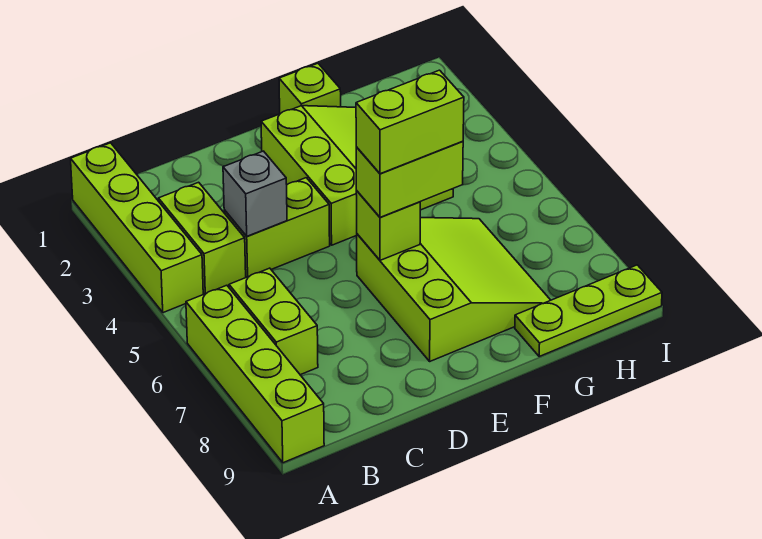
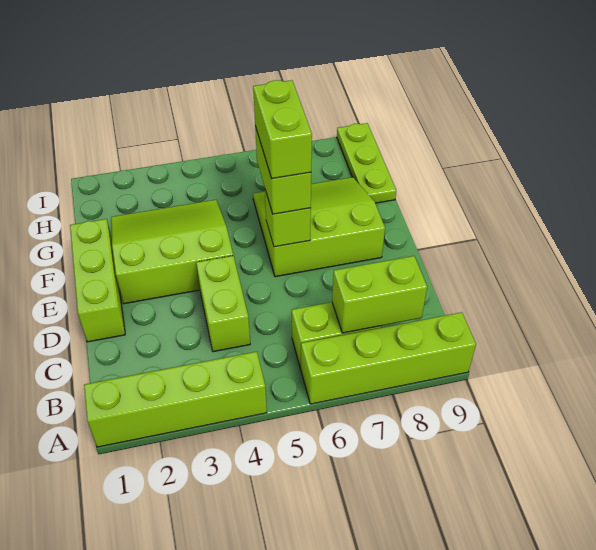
lime brick B3:B4 level 1 -> lime brick B7:B8 level 2
grey brick C4 level 2 -> none
lime brick F1 level 1 -> lime brick D1:F1 level 1

